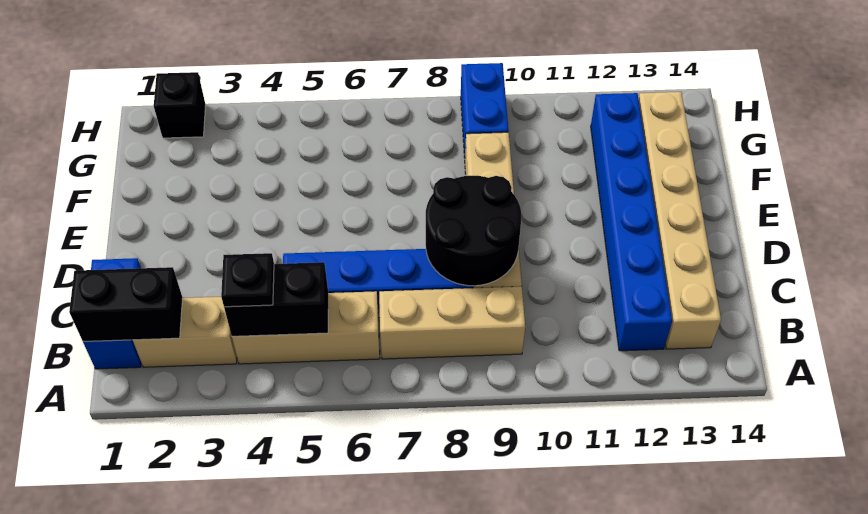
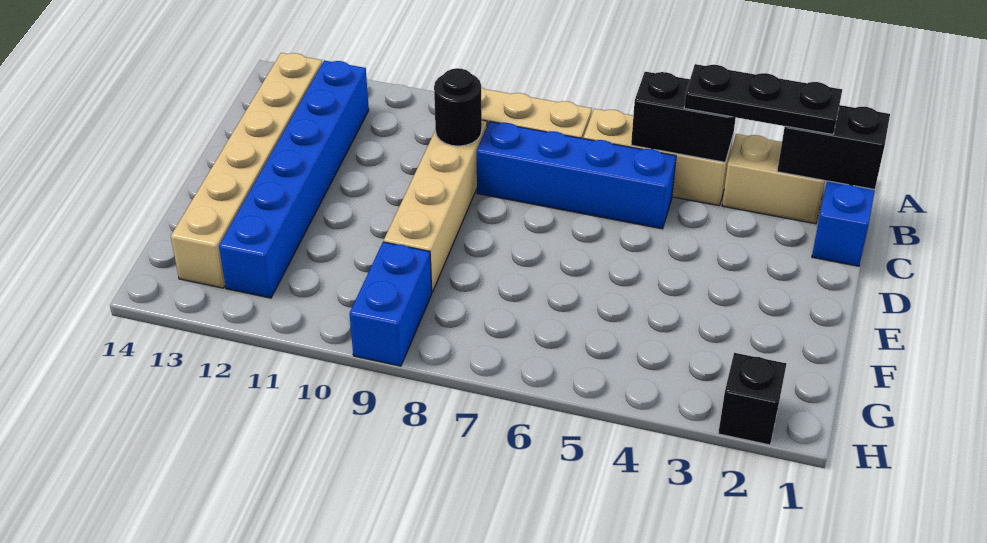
black plate B4 level 3 -> black plate B2:B4 level 3
black round brick C8:D9 level 2 -> black round brick C9 level 2

